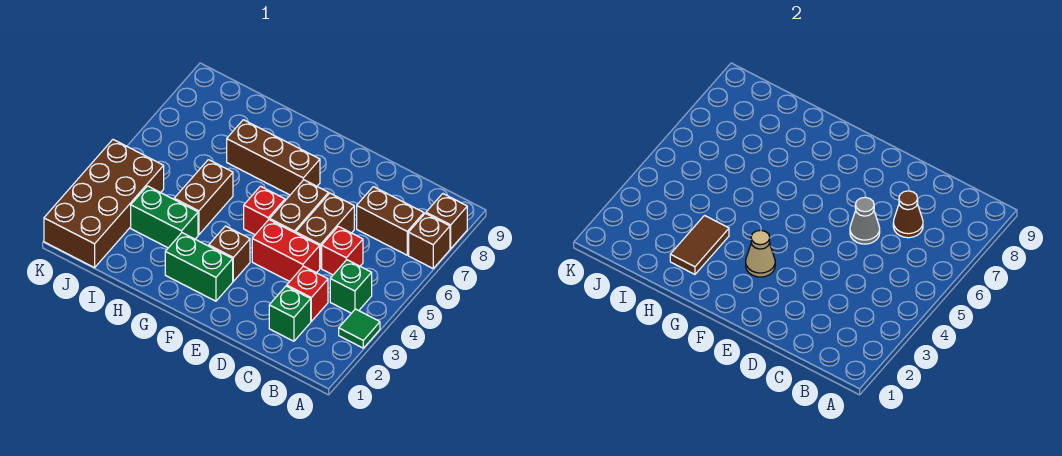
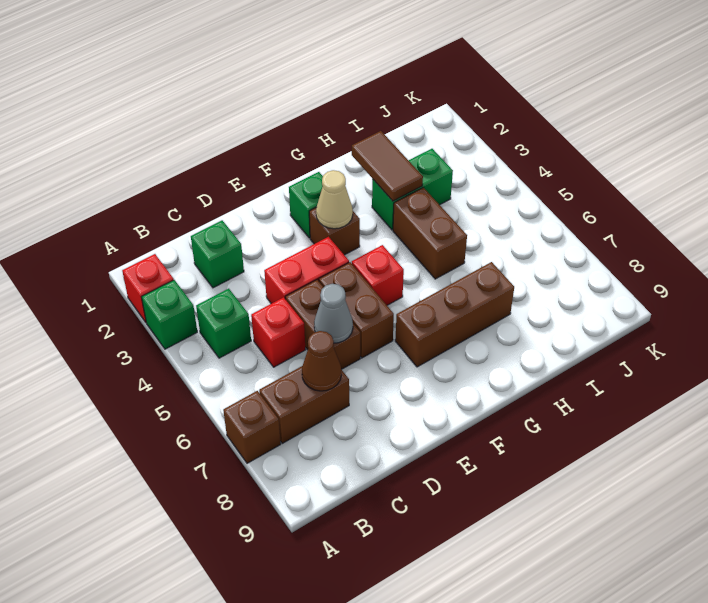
green tile A3 level 1 -> green brick A3 level 1
brown brick A8 level 1 -> none
red brick C3 level 1 -> red brick A2 level 1
green brick F2:G2 level 1 -> green brick F2 level 1
brown brick J1:K4 level 1 -> none

